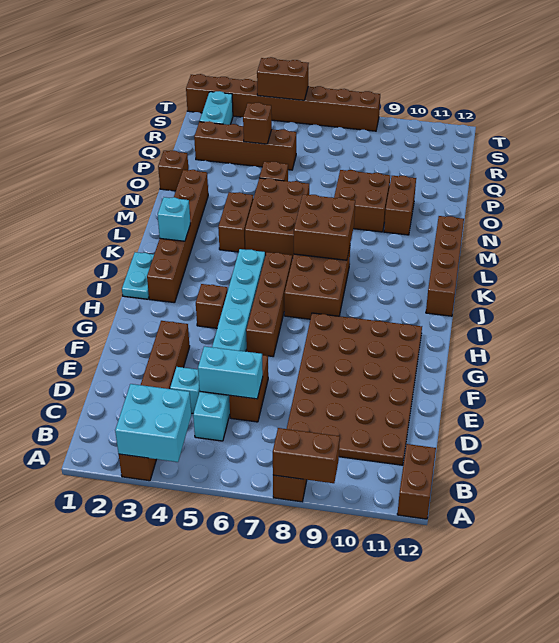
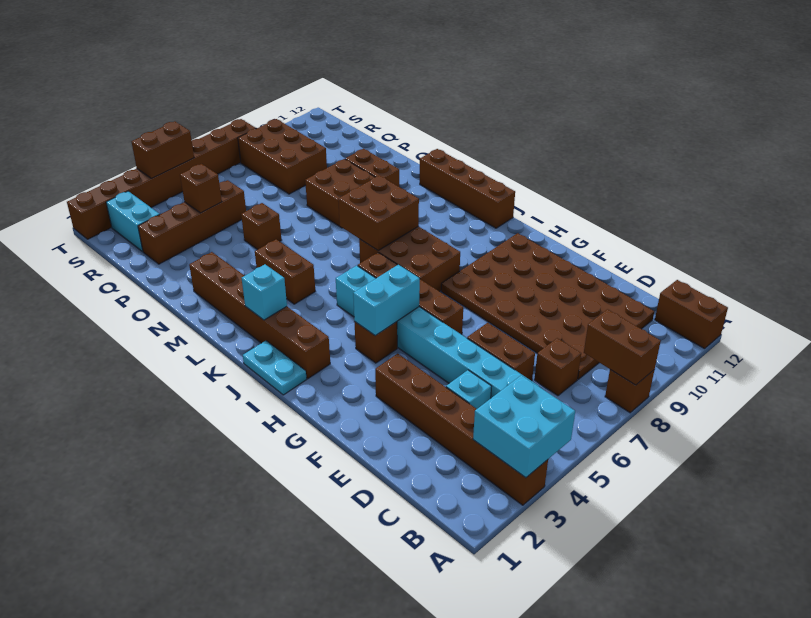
brown brick A8:A9 level 2 -> brown brick A8:B8 level 2
cyan brick D5:D6 level 2 -> cyan brick H4:H5 level 2
brown brick L5:N6 level 1 -> brown brick Q8:S9 level 1
brown brick O1 level 1 -> brown brick C7 level 1

